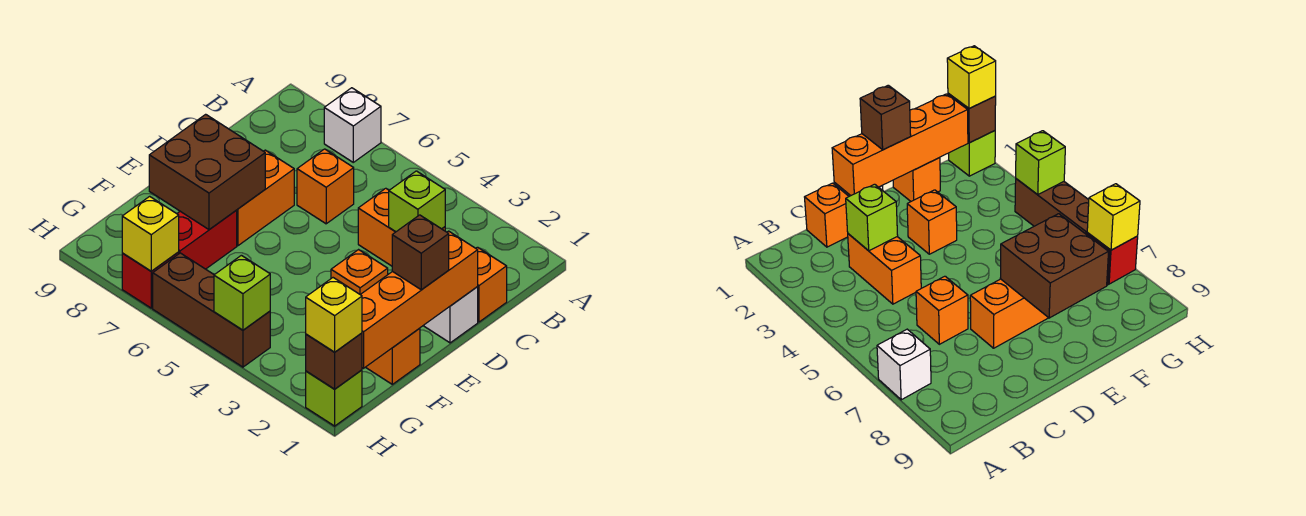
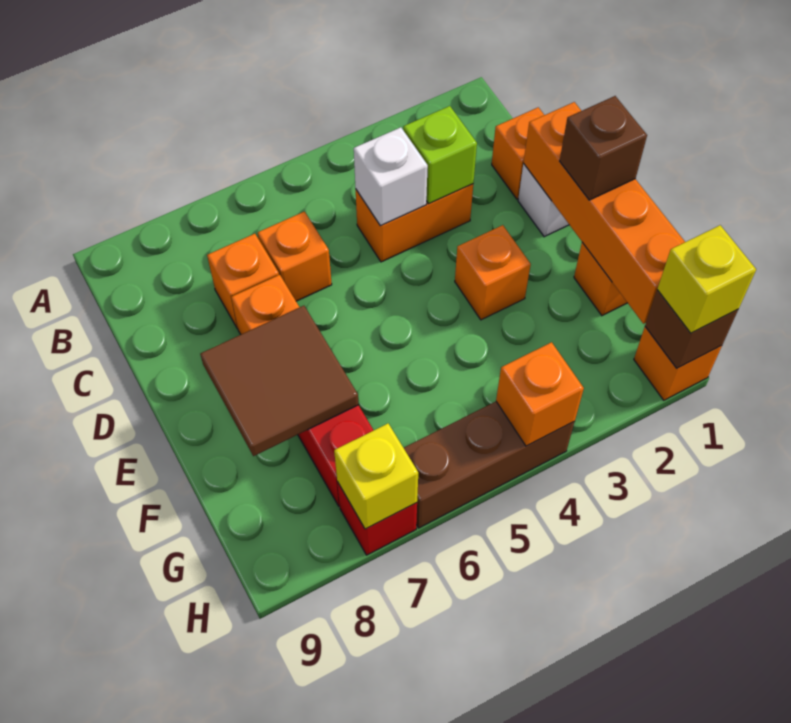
white brick A7 level 1 -> white brick C4 level 2
none -> orange brick C7 level 1
brown brick E7:F8 level 2 -> brown tile E7:F8 level 2
lime brick H1 level 1 -> orange brick H1 level 1
lime brick H4 level 2 -> orange brick H4 level 2

